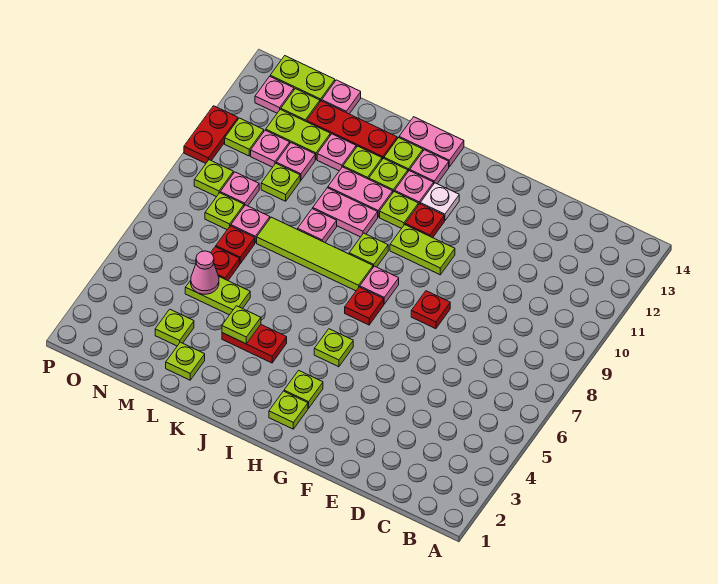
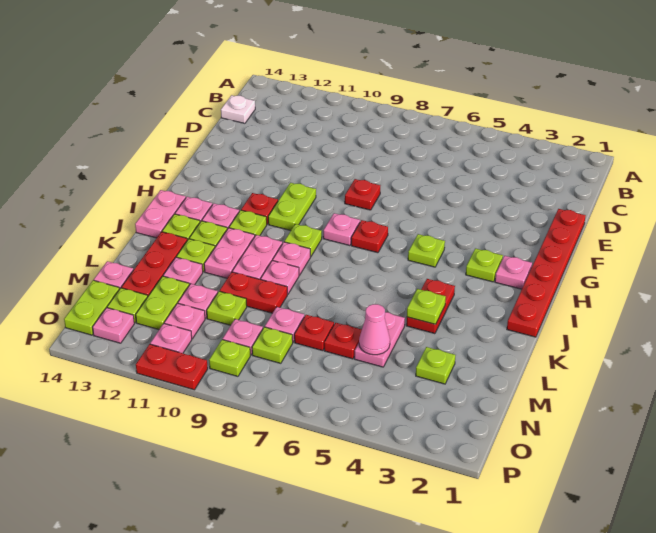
none -> red plate E1:J1 level 1
lime plate H2 level 1 -> pink plate H2 level 1
white plate H12 level 1 -> white plate C14 level 1
lime tile I8:L8 level 1 -> none
none -> pink plate J9 level 1
lime plate L2 level 1 -> none
lime plate L5:M5 level 1 -> pink plate L5:M5 level 1
none -> red plate L9:L10 level 1
lime plate O11 level 1 -> pink plate O11 level 1

